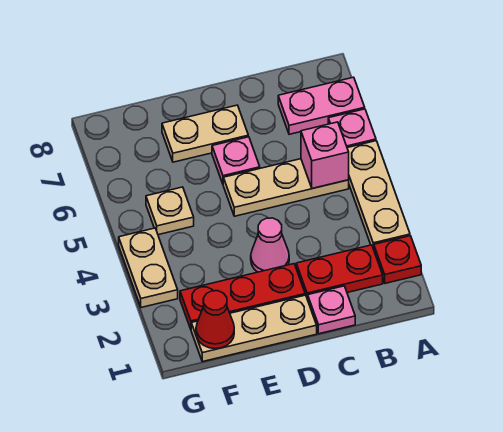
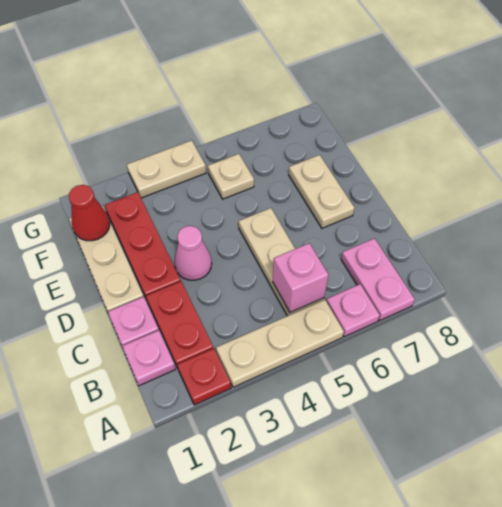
pink plate D6 level 1 -> pink plate B1 level 1

